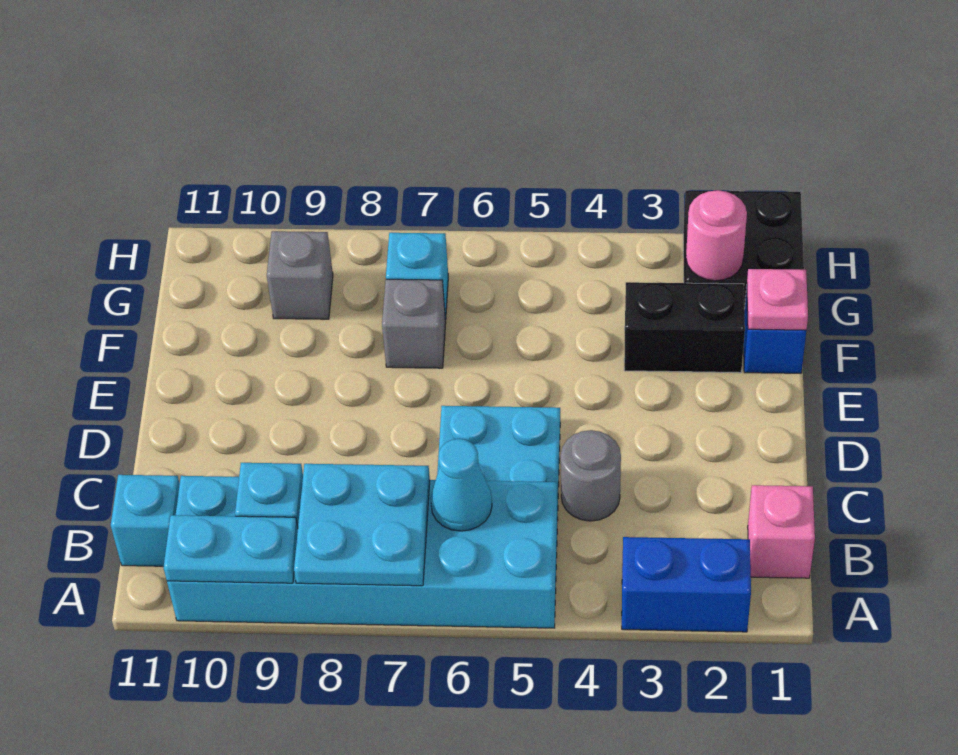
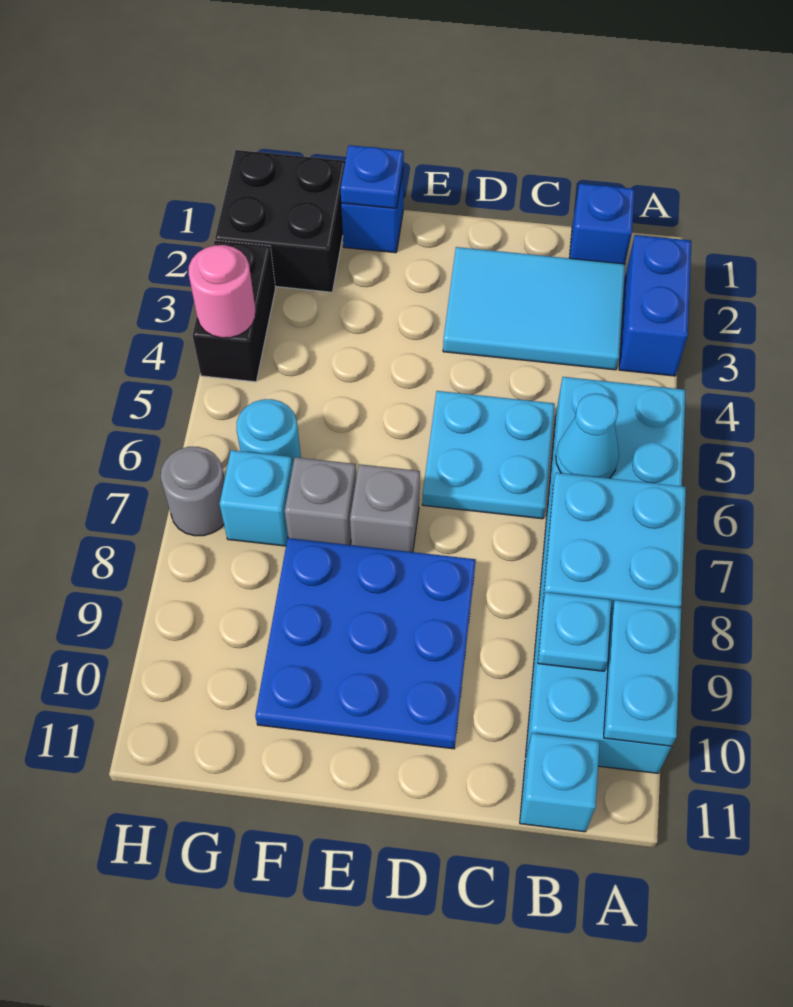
pink brick B1 level 1 -> blue brick B1 level 1
none -> cyan tile B2:D3 level 1
grey round brick C4 level 1 -> grey round brick H7 level 1
none -> blue plate D8:F10 level 1
pink plate F1 level 2 -> blue plate F1 level 2
black brick F2:F3 level 1 -> black brick H3:H4 level 1
pink round brick G2 level 2 -> pink round brick H4 level 2
none -> cyan round brick G6 level 1
grey brick G9 level 1 -> grey brick E7 level 1

